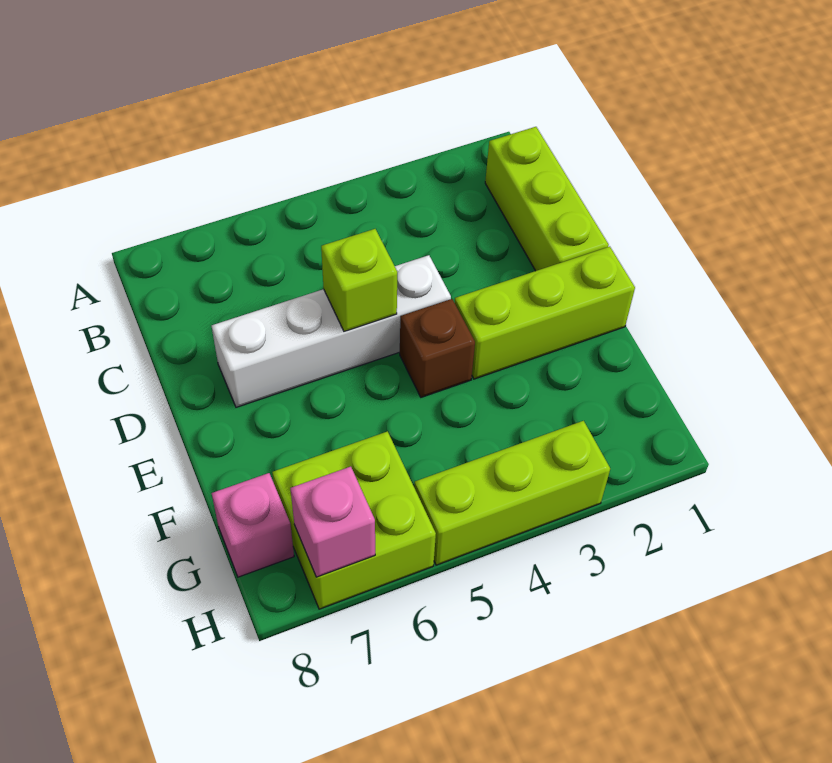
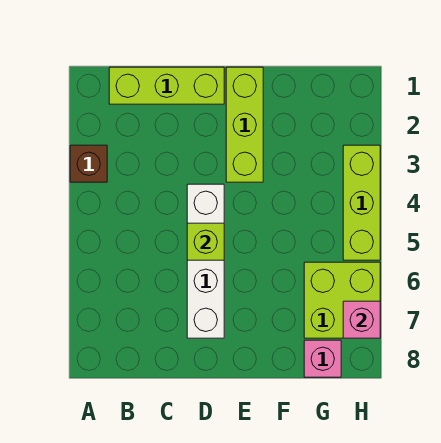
brown brick E4 level 1 -> brown brick A3 level 1

